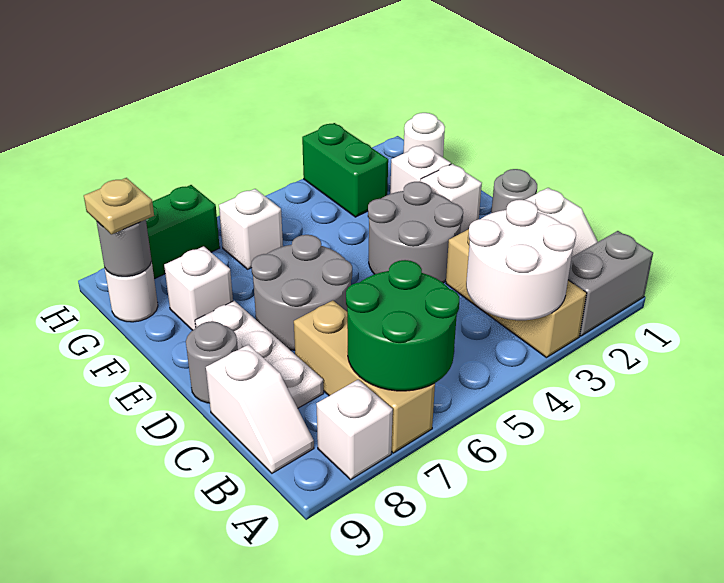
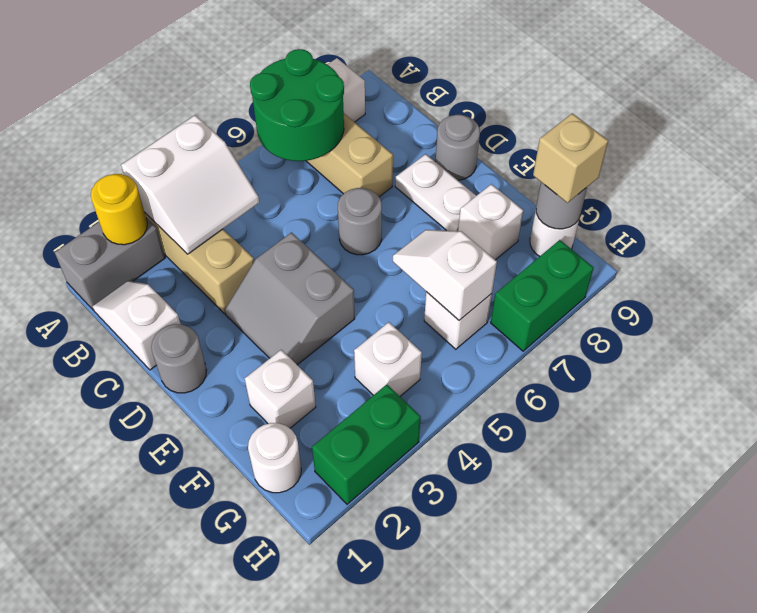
none -> yellow round brick A2 level 2
white round brick A3:B4 level 2 -> white slope A3:B4 level 2 top A
white slope B9:C9 level 1 top C -> white slope F6:G6 level 2 top G
white plate C8:E8 level 1 -> white plate D8:E8 level 1
grey round brick D3:E4 level 1 -> grey slope D3:E4 level 1 top 4
grey round brick D6:E7 level 1 -> grey round brick D6 level 1
white brick E2 level 1 -> white brick G4 level 1
green brick G3:H3 level 1 -> green brick H2:H3 level 1
tan plate G9 level 3 -> tan brick G9 level 3

